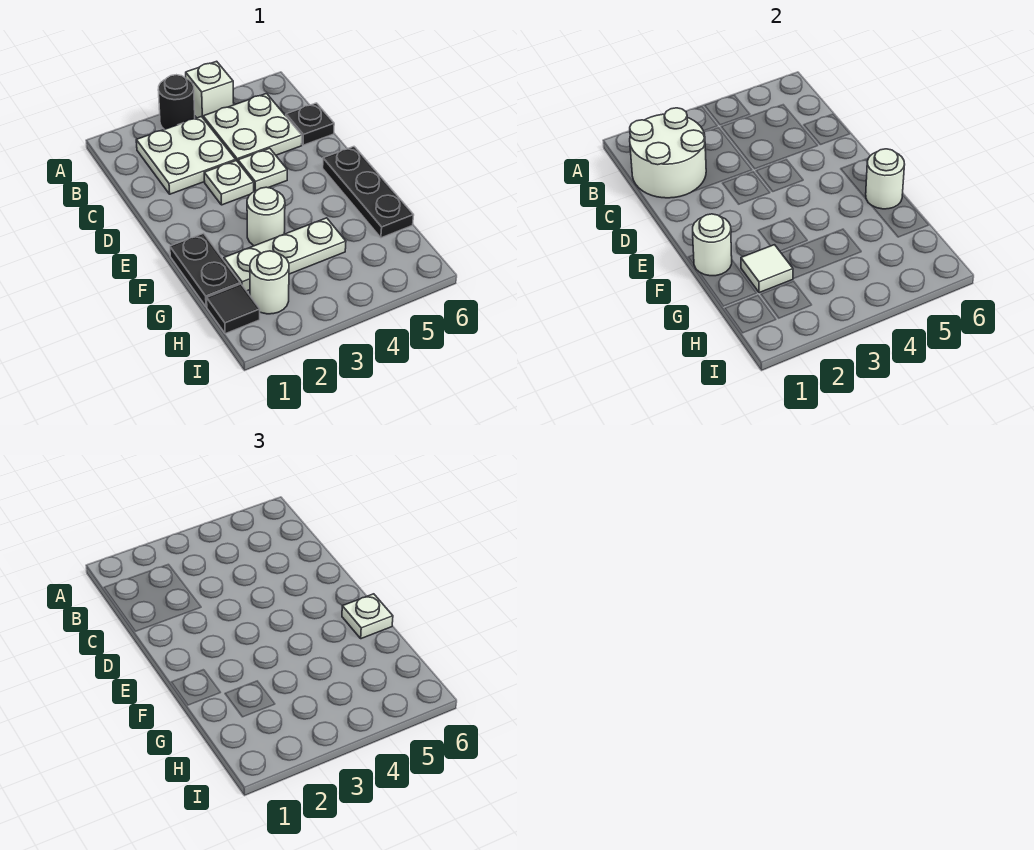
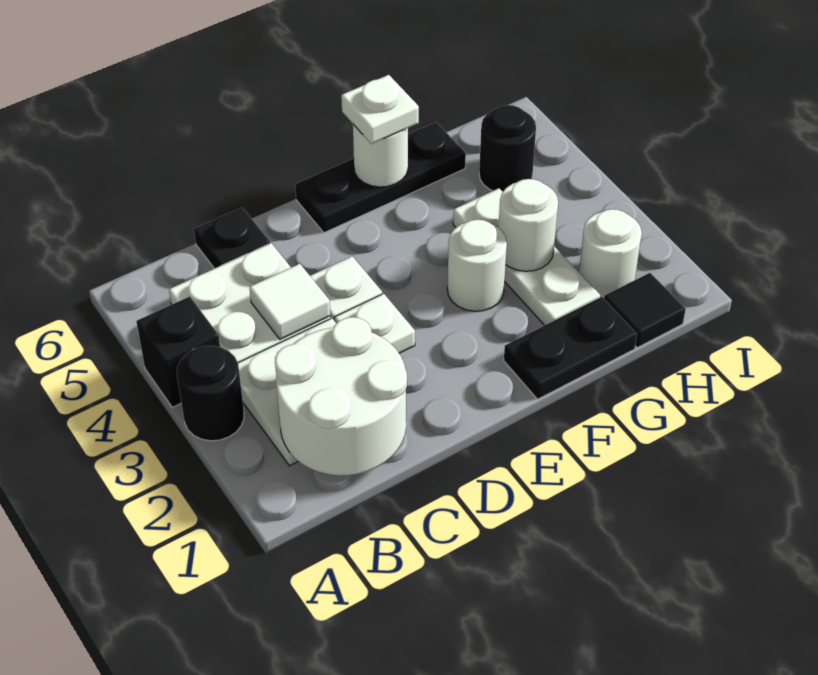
white brick A4 level 1 -> black brick A4 level 1
white round brick F1 level 2 -> white round brick G3 level 2
white tile G2 level 2 -> white tile C4 level 2
none -> black round brick H5 level 1

